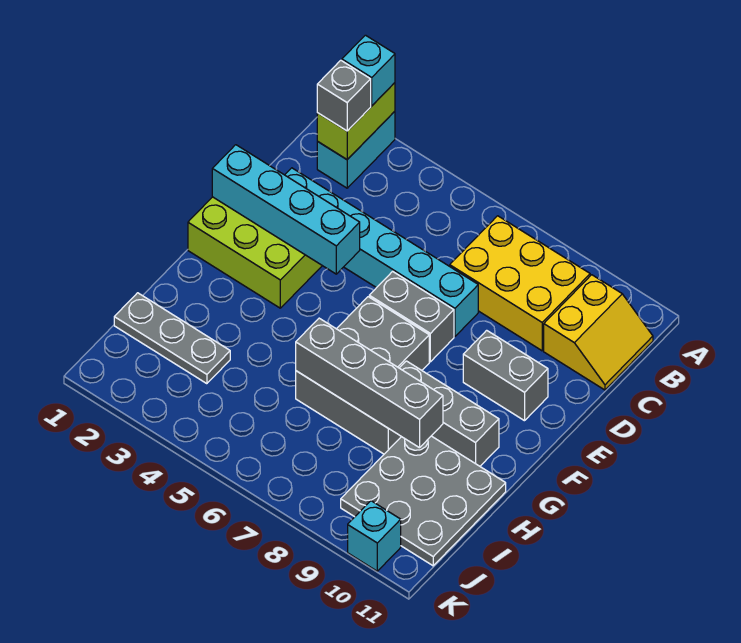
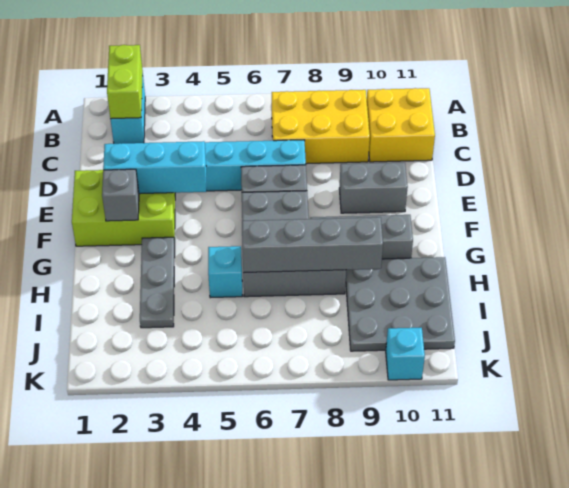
cyan brick A2 level 3 -> cyan brick H5 level 1
grey brick B2 level 3 -> grey brick F2 level 2
yellow slope B10:C11 level 1 top 10 -> yellow brick B10:C11 level 1
cyan brick E1:E4 level 2 -> cyan brick E2:E4 level 2
grey plate I1:I3 level 1 -> grey plate G3:I3 level 1

